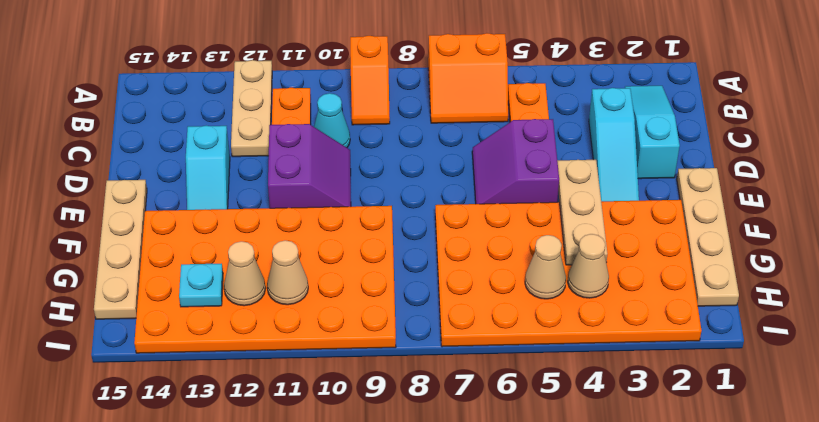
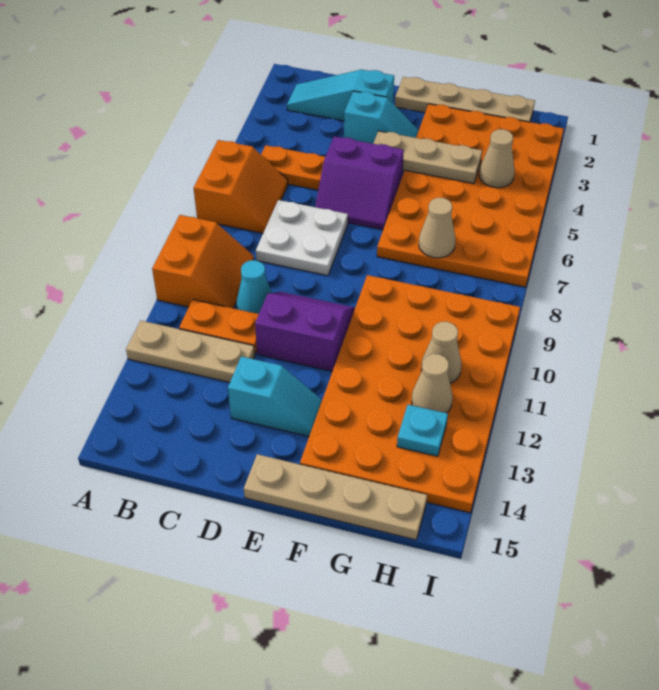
orange slope A9:B9 level 1 top A -> orange slope A9:B10 level 1 top A
cyan slope C3:E3 level 1 top C -> cyan slope D3:E3 level 1 top D
none -> white plate C7:D8 level 1
tan cone H5 level 2 -> tan cone G7 level 2

